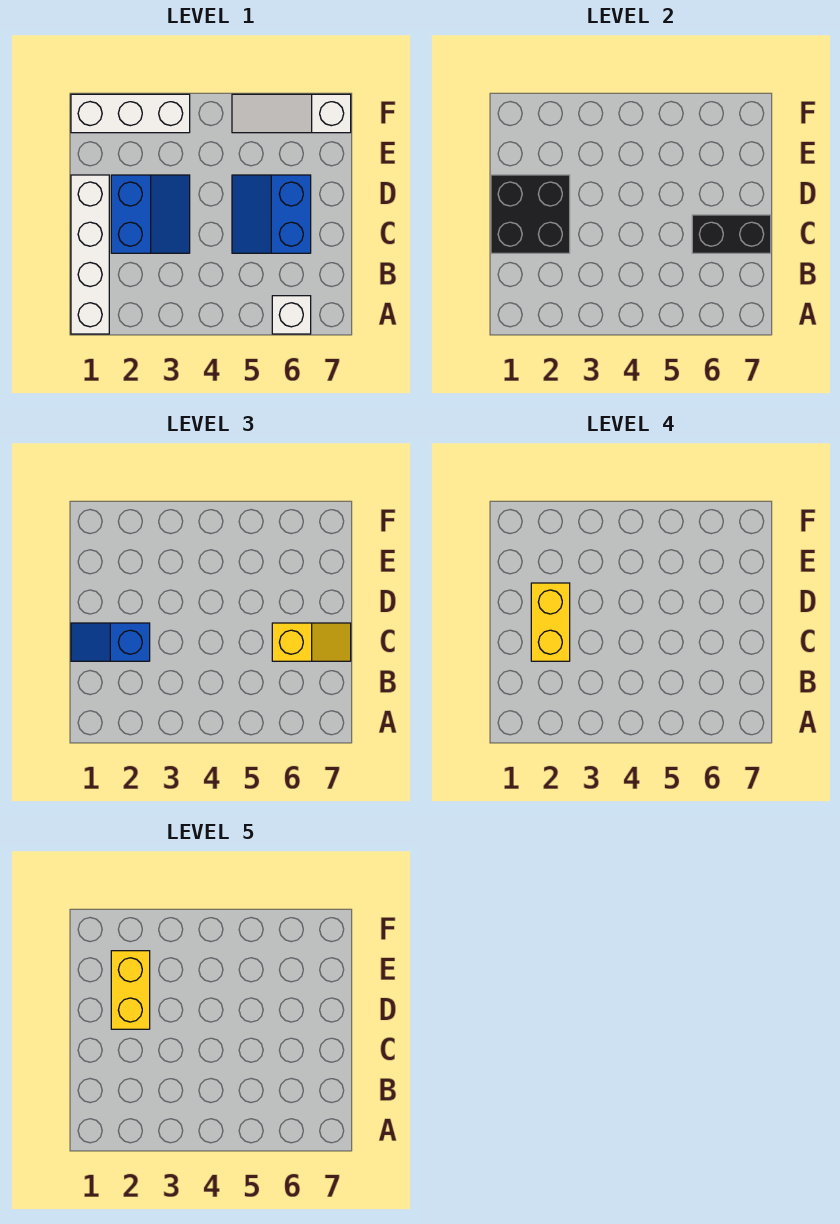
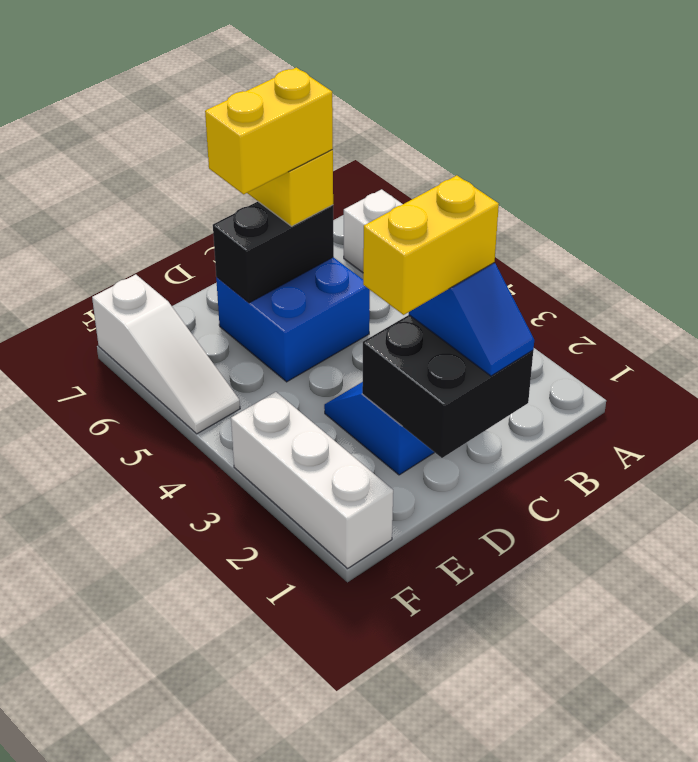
white brick A1:D1 level 1 -> none
blue slope C5:D6 level 1 top 6 -> blue brick C5:D6 level 1
black brick C6:C7 level 2 -> black brick C6:D6 level 2
yellow brick D2:E2 level 5 -> yellow brick C6:D6 level 4

